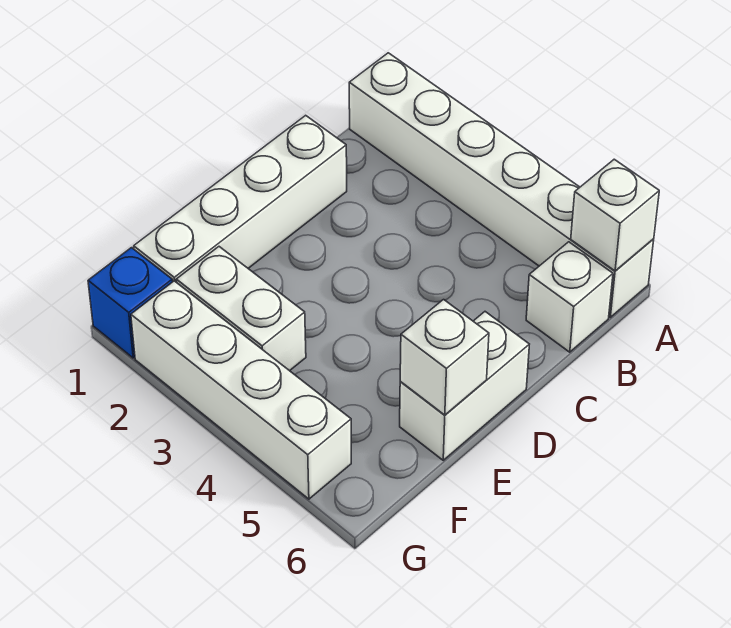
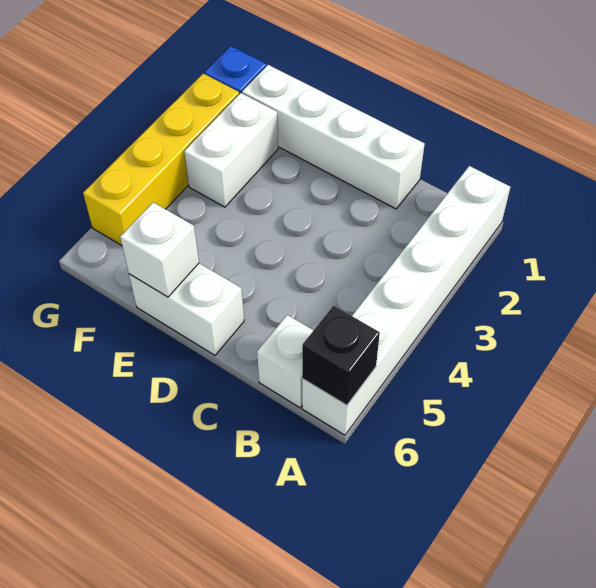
white brick A6 level 2 -> black brick A6 level 2
white brick G2:G5 level 1 -> yellow brick G2:G5 level 1

